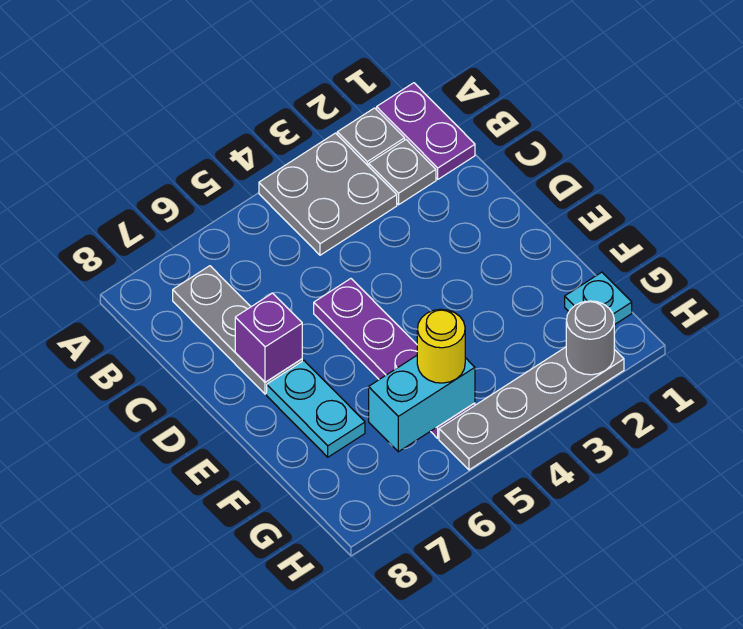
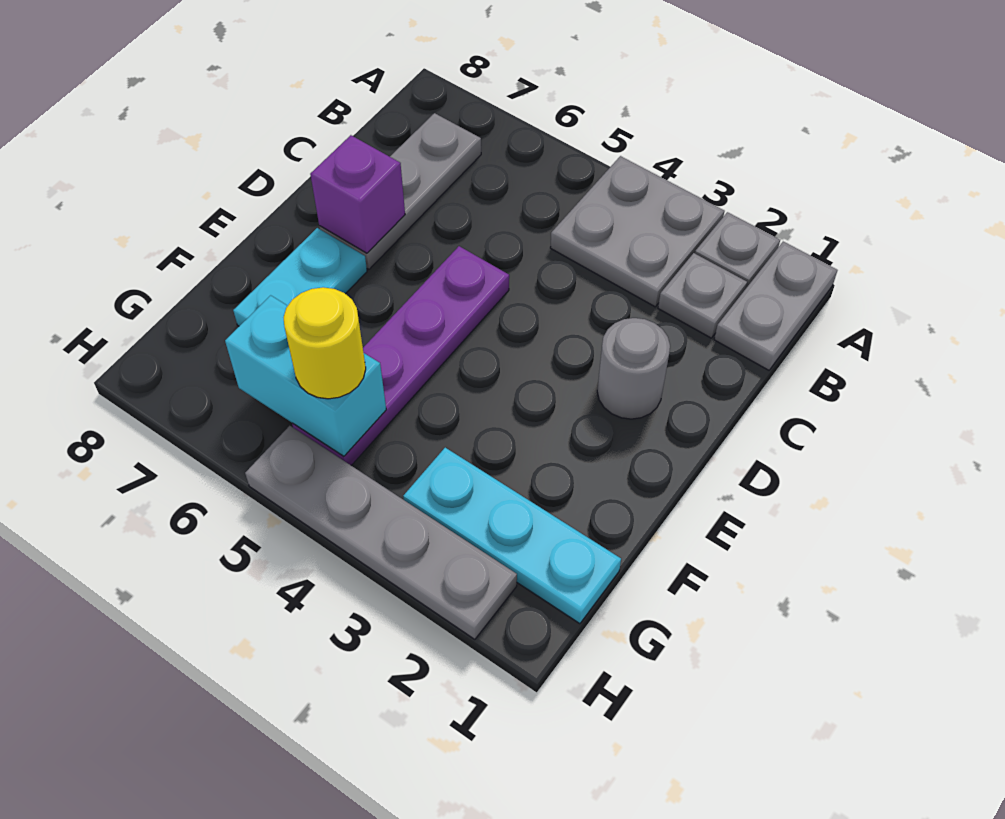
purple plate A1:B1 level 1 -> grey plate A1:B1 level 1
cyan plate G1 level 1 -> cyan plate G1:G3 level 1
grey round brick H2 level 2 -> grey round brick D2 level 1

